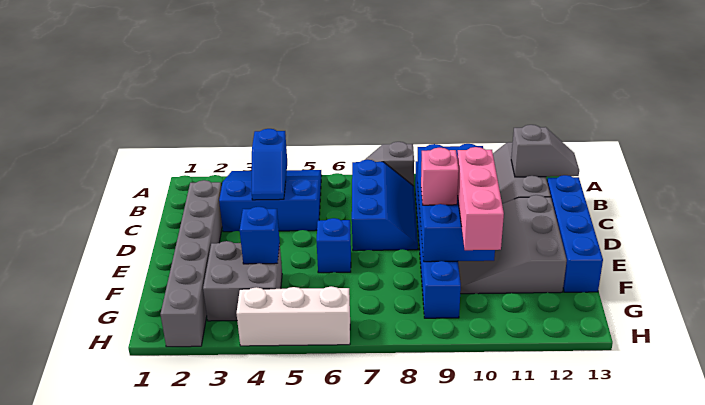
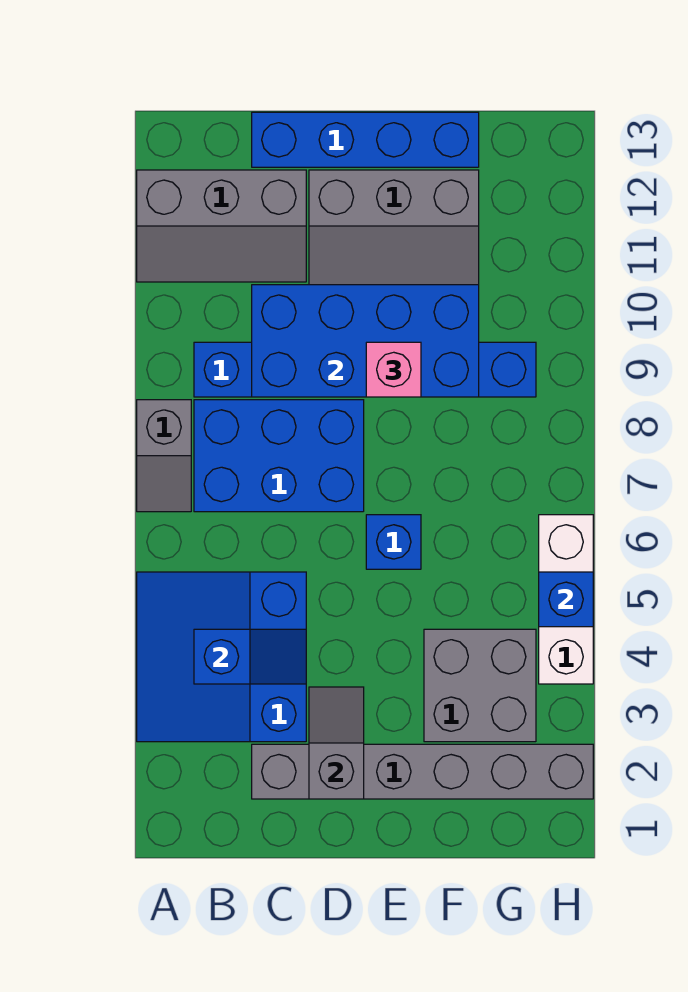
blue slope B7:D8 level 1 top 7 -> blue brick B7:D8 level 1
grey slope B12:B13 level 2 top 12 -> grey slope D2:D3 level 2 top 2
pink brick E10:G10 level 3 -> none
blue brick F4 level 2 -> blue brick H5 level 2

